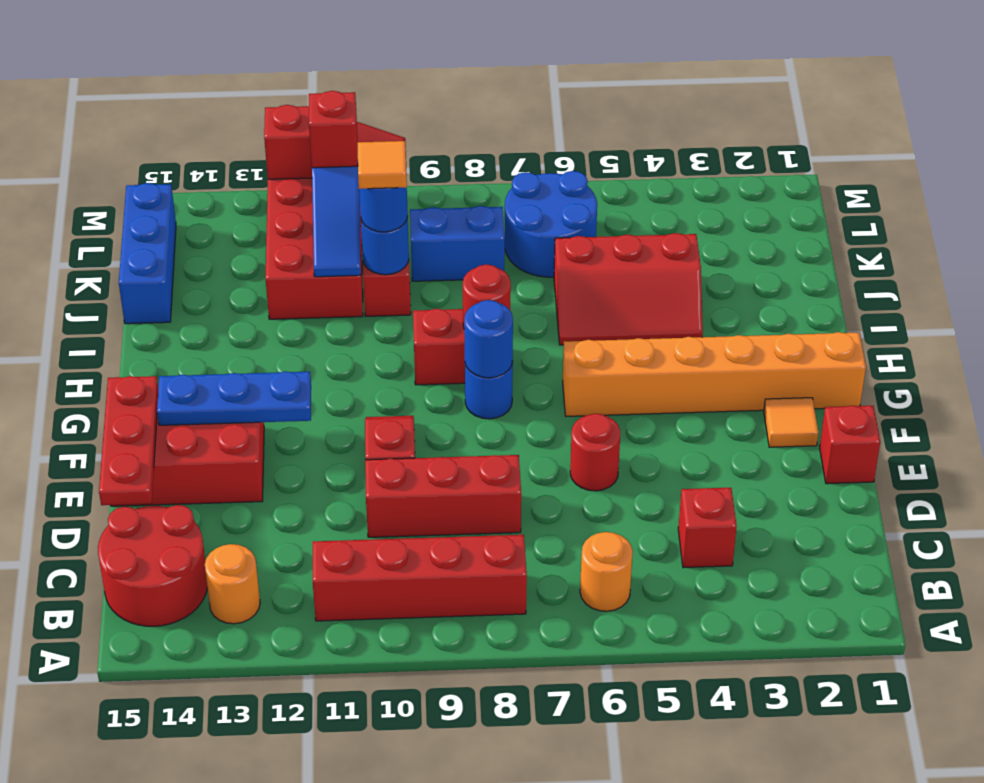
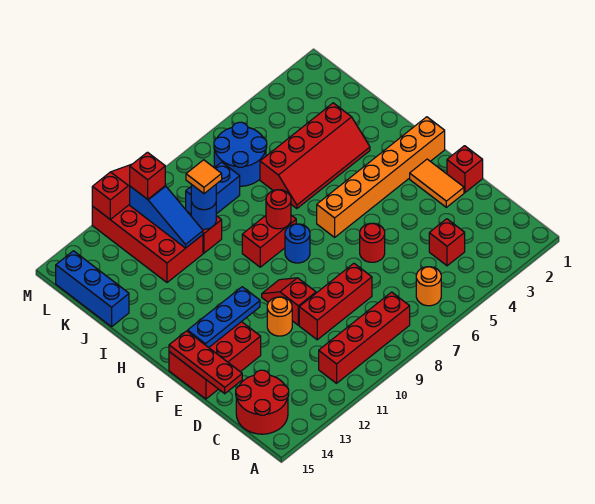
orange round brick B13 level 1 -> orange round brick E11 level 1
orange tile F2 level 1 -> orange tile E2:F2 level 1
blue round brick G8 level 2 -> none
red slope I4:J6 level 1 top J -> red slope I3:J6 level 1 top J

